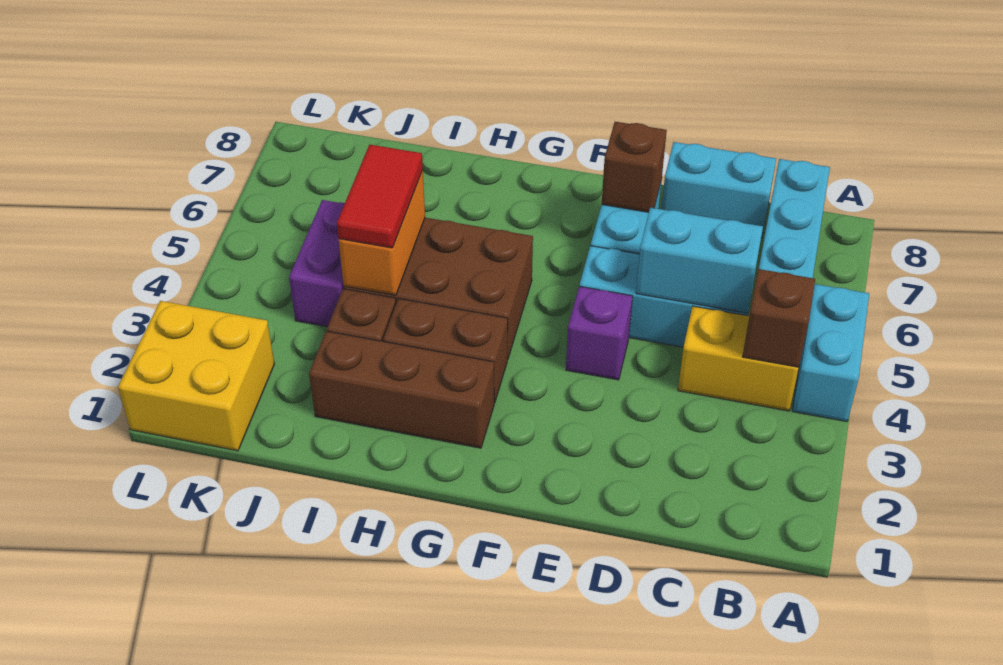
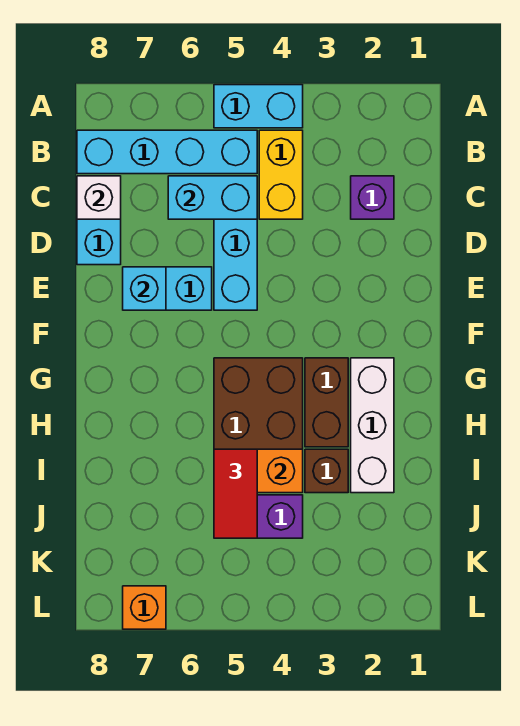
brown brick B4 level 2 -> none
cyan brick C5:D5 level 2 -> cyan brick C5:C6 level 2
none -> white brick C8 level 2
purple brick E4 level 1 -> purple brick C2 level 1
brown brick E7 level 2 -> cyan brick E7 level 2
brown brick G2:I2 level 1 -> white brick G2:I2 level 1
red tile I4:I5 level 3 -> red tile I5:J5 level 3
yellow brick K1:L2 level 1 -> none
none -> orange brick L7 level 1

